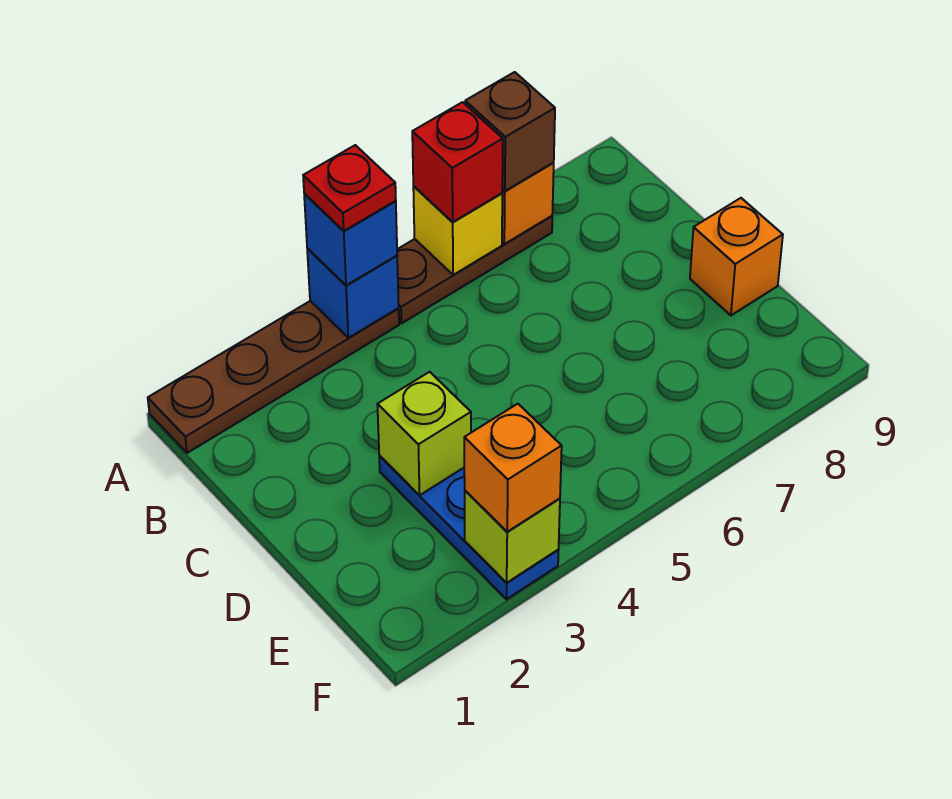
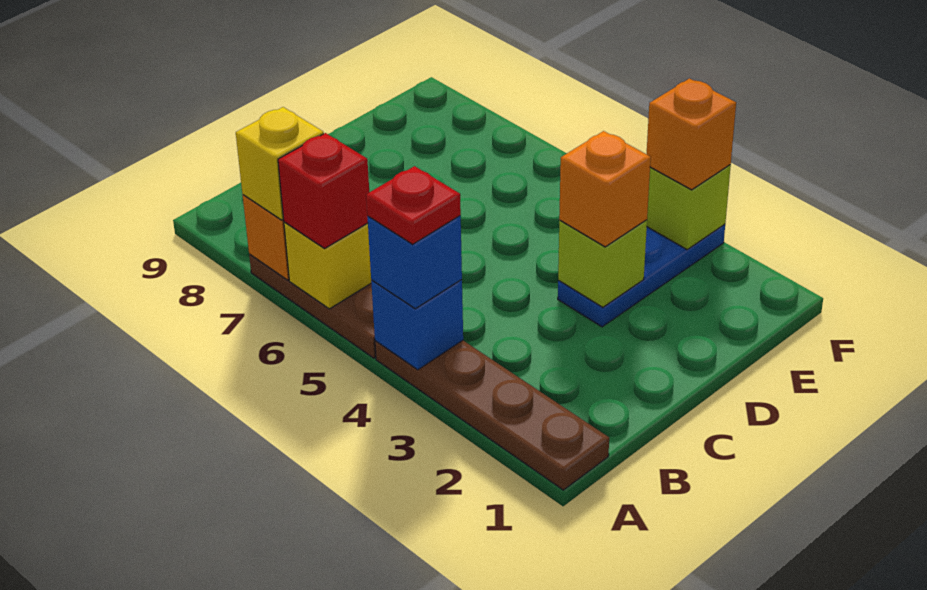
brown brick A7 level 3 -> yellow brick A7 level 3
orange brick D9 level 1 -> orange brick D3 level 3

